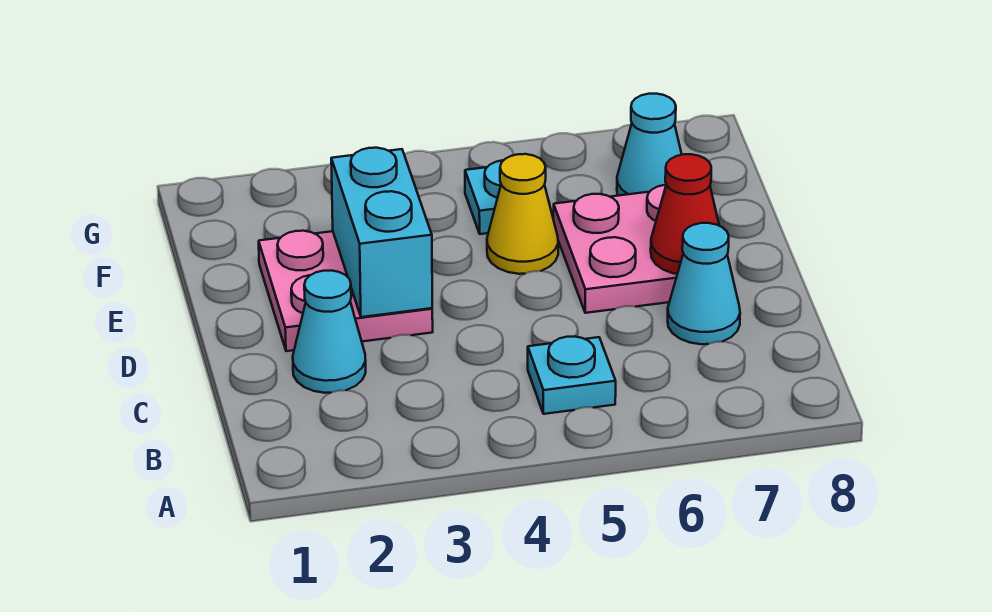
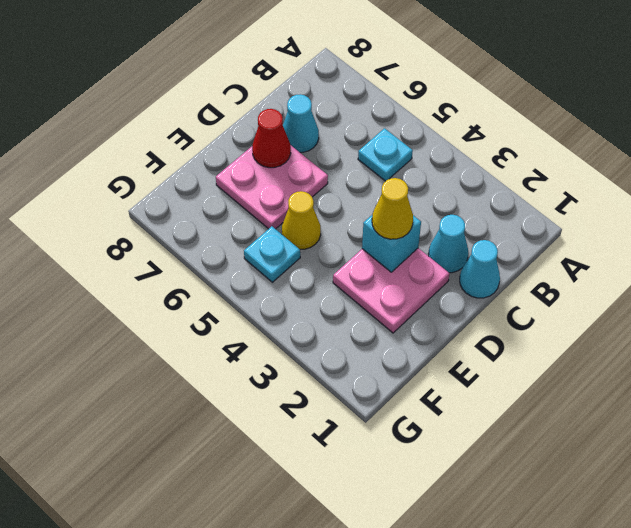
cyan brick D3:E3 level 2 -> cyan brick D3 level 2
none -> yellow cone D3 level 3
cyan cone F7 level 1 -> cyan cone C1 level 1

